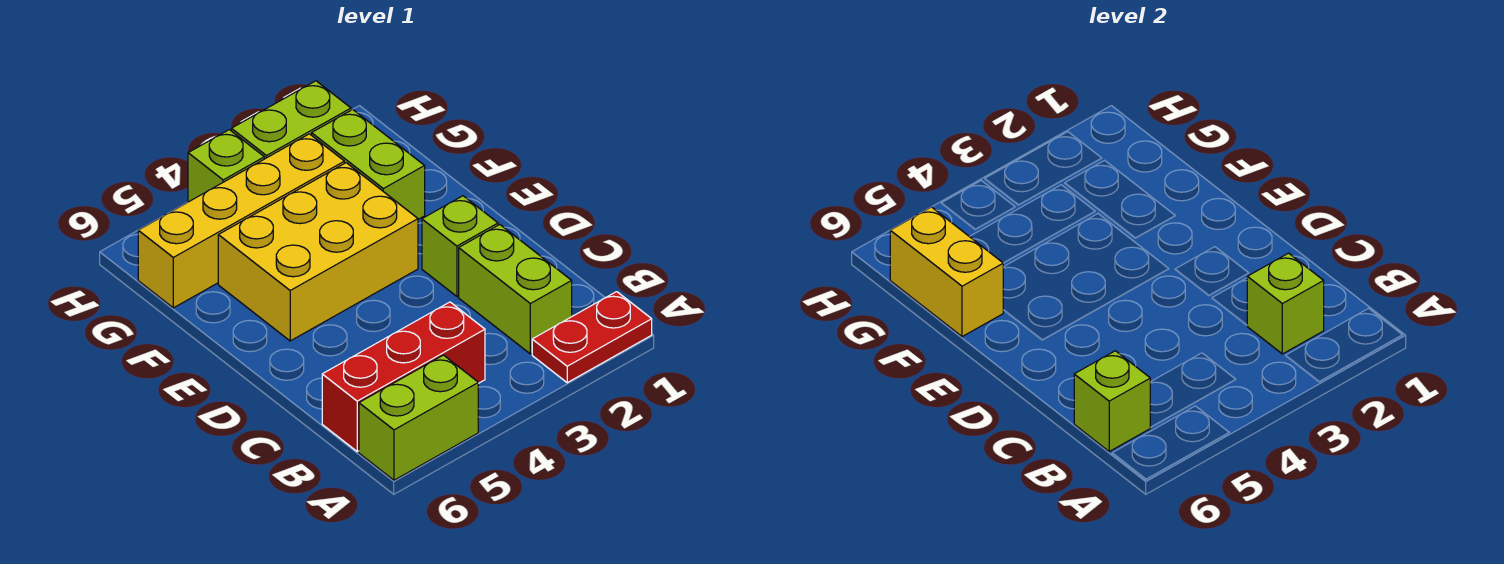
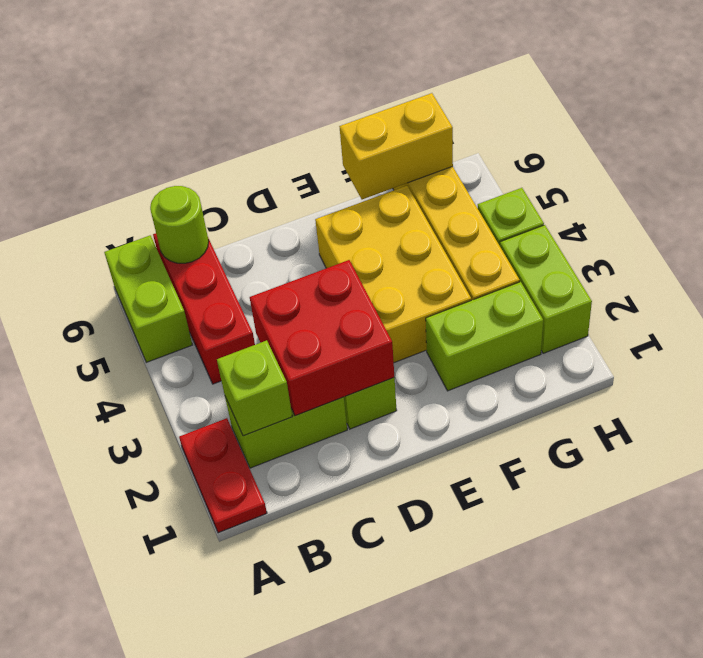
lime brick B6 level 2 -> lime round brick B6 level 2
none -> red brick C2:D3 level 2

